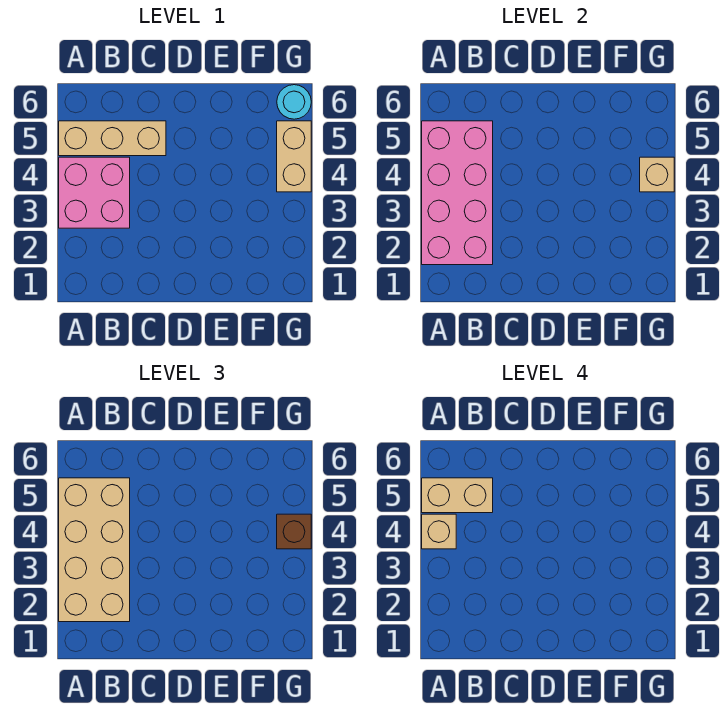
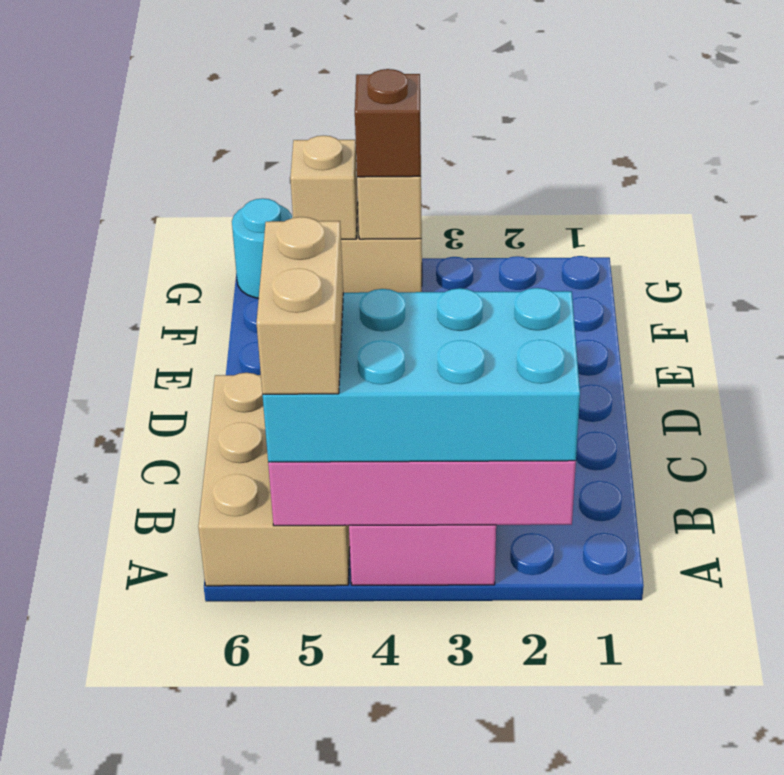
tan brick A2:B5 level 3 -> cyan brick A2:B5 level 3
tan brick A4 level 4 -> tan brick G5 level 2
tan brick A5:C5 level 1 -> tan brick A5:C6 level 1

